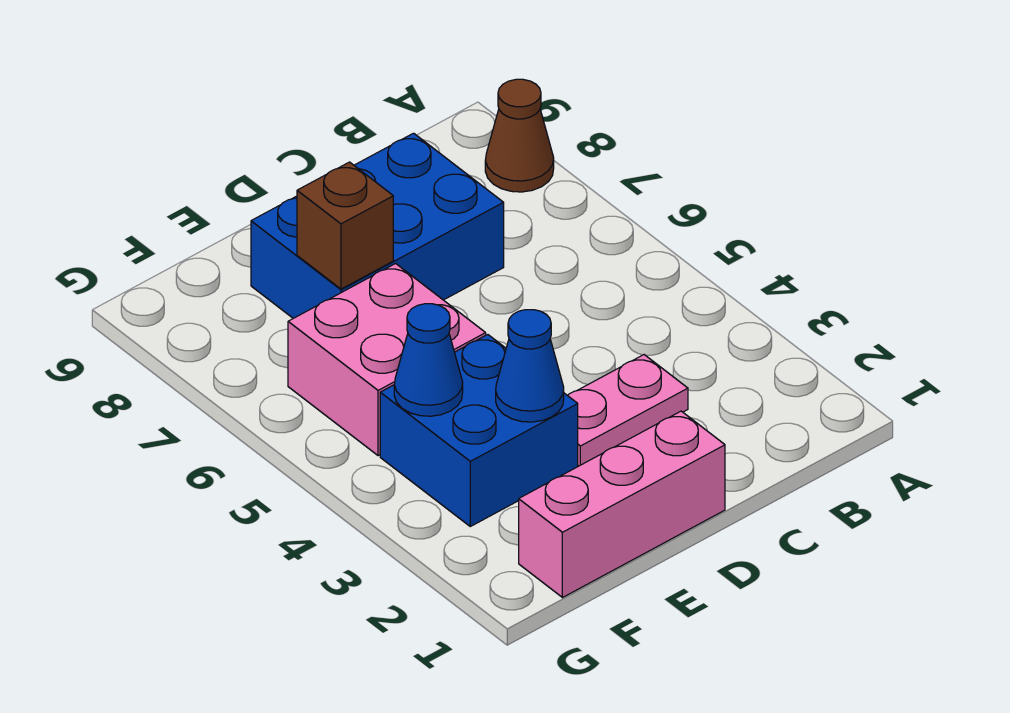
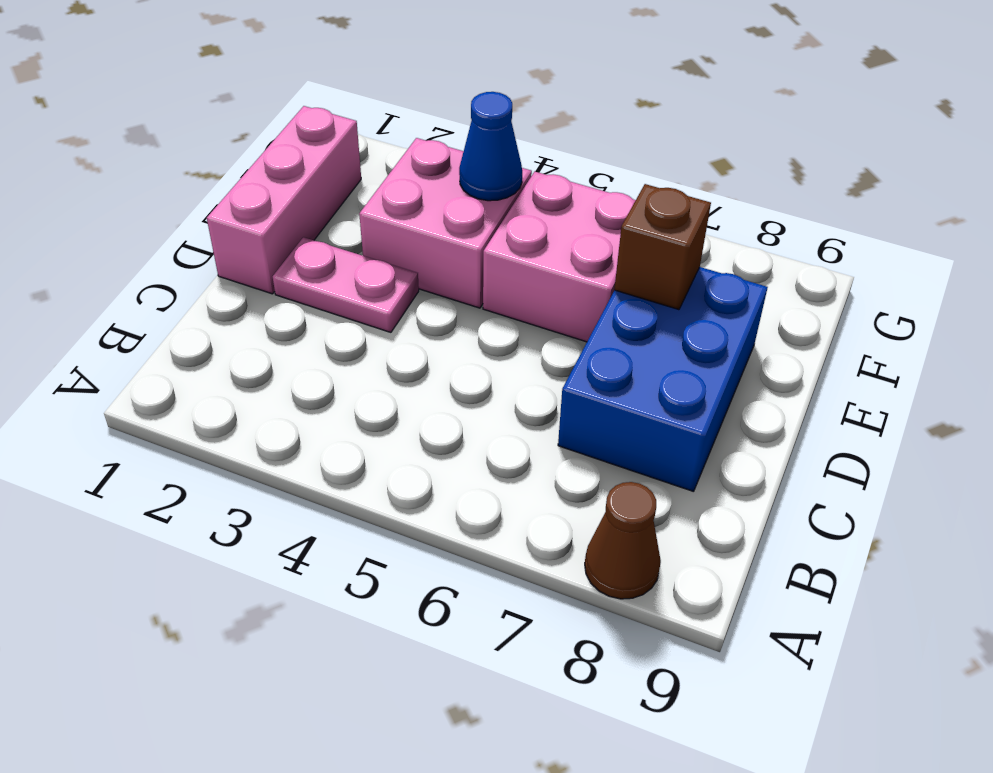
pink plate C3:D3 level 1 -> pink plate D2:D3 level 1
blue brick E3:F4 level 1 -> pink brick E3:F4 level 1
blue cone E3 level 2 -> none

